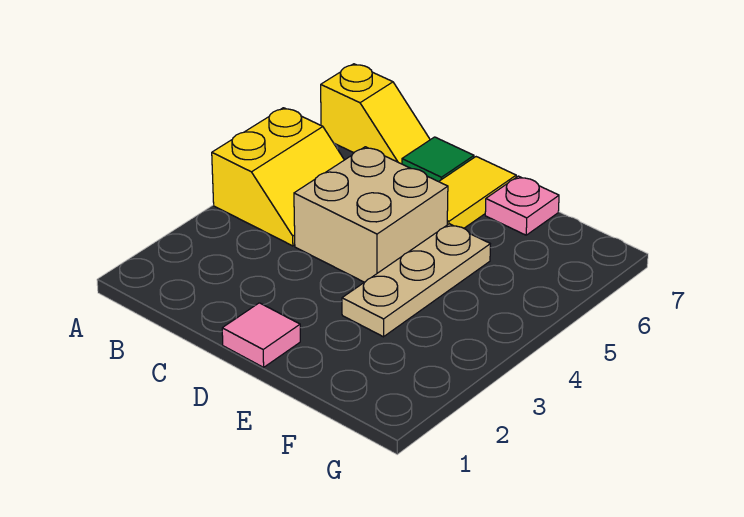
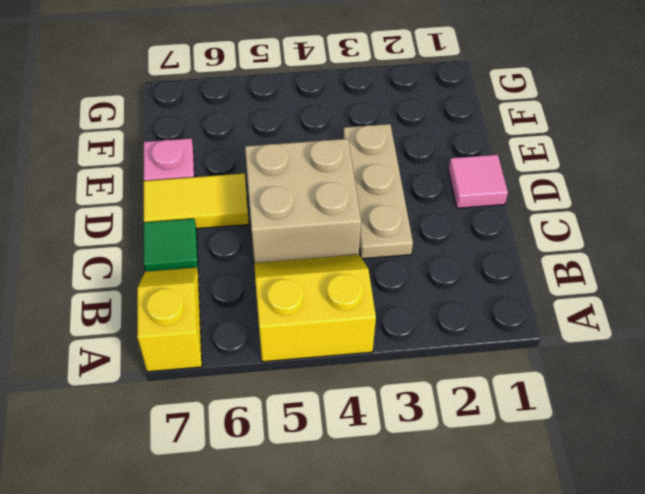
tan plate E3:E5 level 1 -> tan plate C3:E3 level 1

